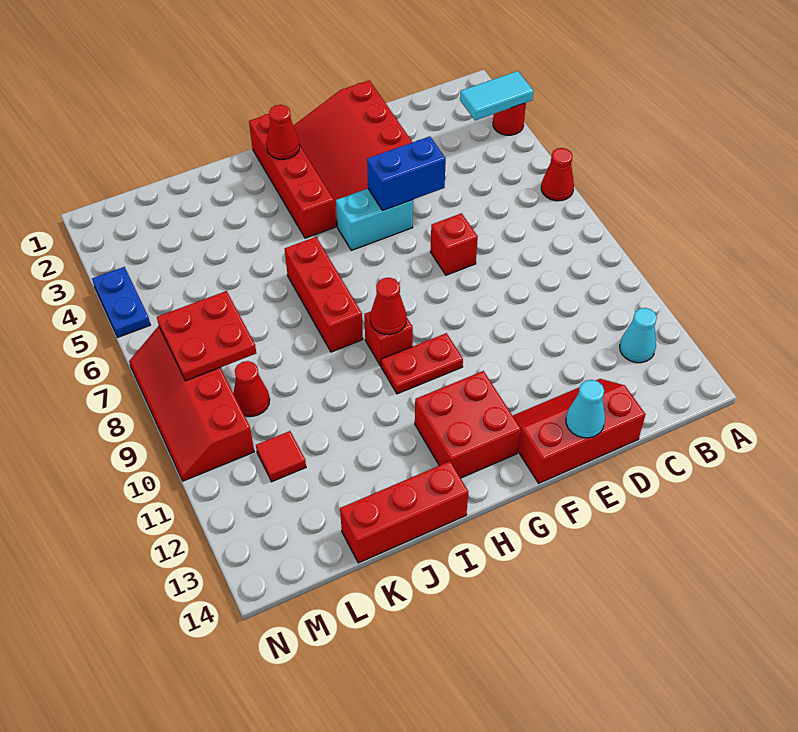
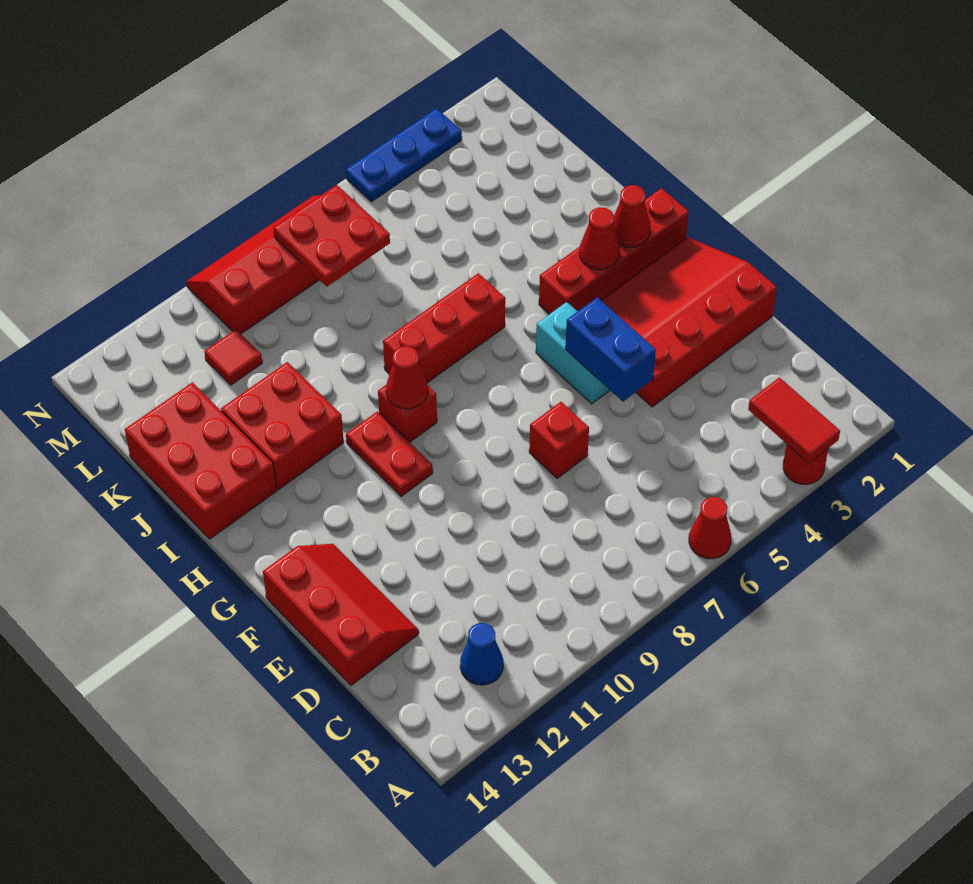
cyan tile A3:B3 level 2 -> red tile A3:B3 level 2
cyan cone B12 level 1 -> blue cone B12 level 1
cyan cone E14 level 2 -> none
red brick G12:H13 level 1 -> red brick I11:J12 level 1
red brick I14:K14 level 1 -> red brick I13:K14 level 1
red cone L9 level 1 -> red cone H3 level 2
blue plate N4:N5 level 1 -> blue plate N3:N5 level 1

